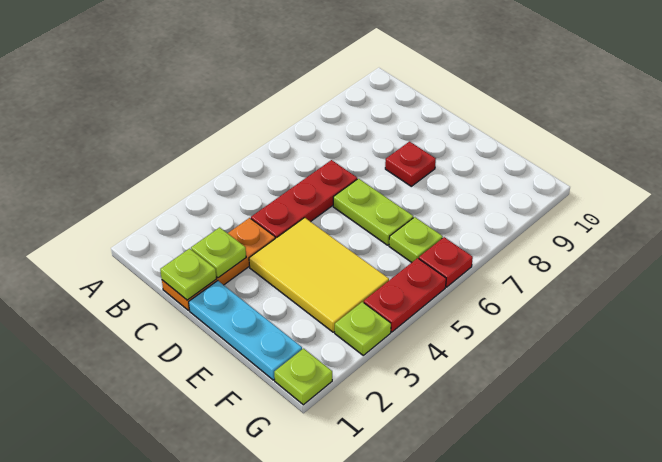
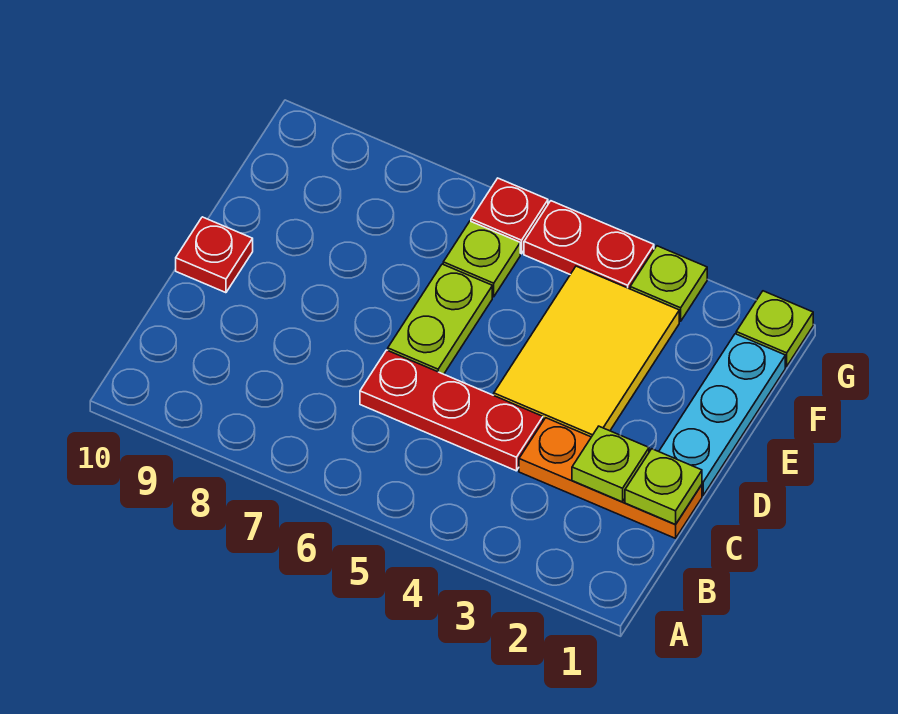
red plate D8 level 1 -> red plate D10 level 1

